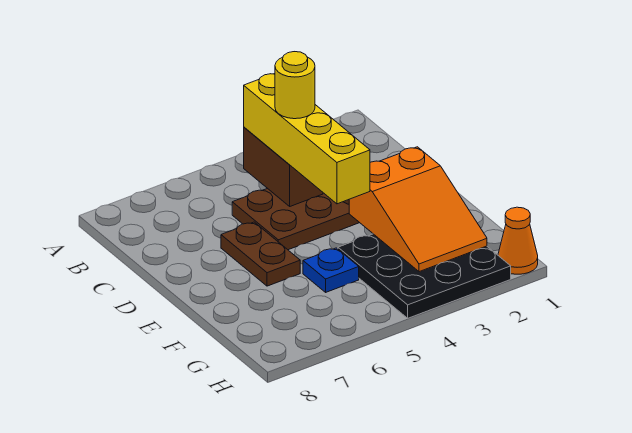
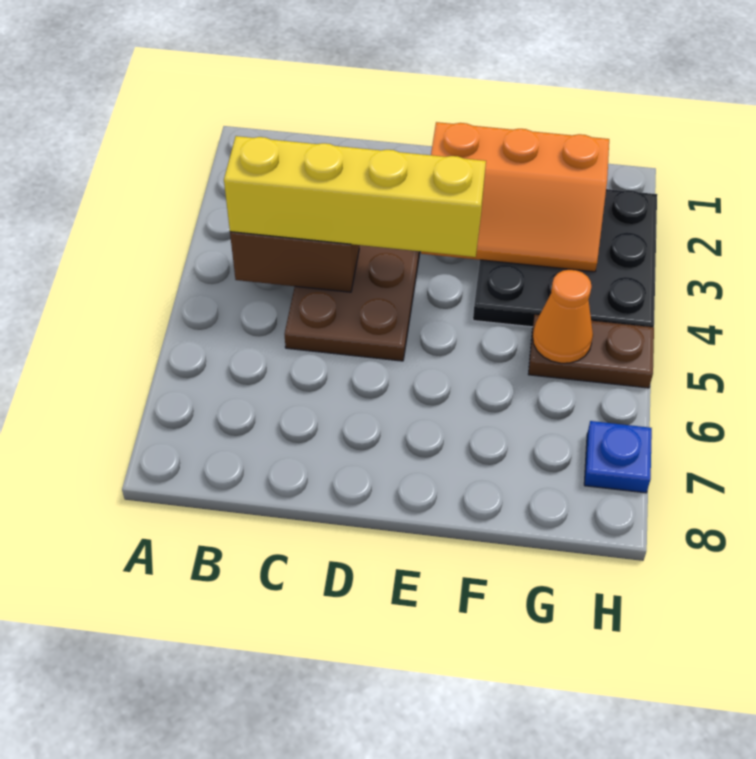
yellow round brick C4 level 4 -> none
brown plate D6:E6 level 1 -> brown plate G5:H5 level 1
orange slope E2:G3 level 2 top E -> orange slope E2:G3 level 2 top 2
blue plate F5 level 1 -> blue plate H7 level 1
orange cone H1 level 1 -> orange cone G5 level 2

